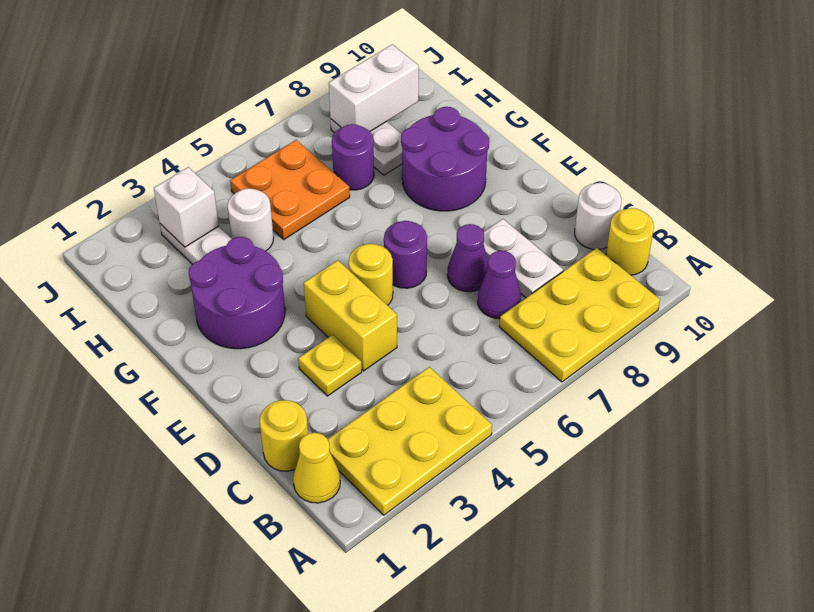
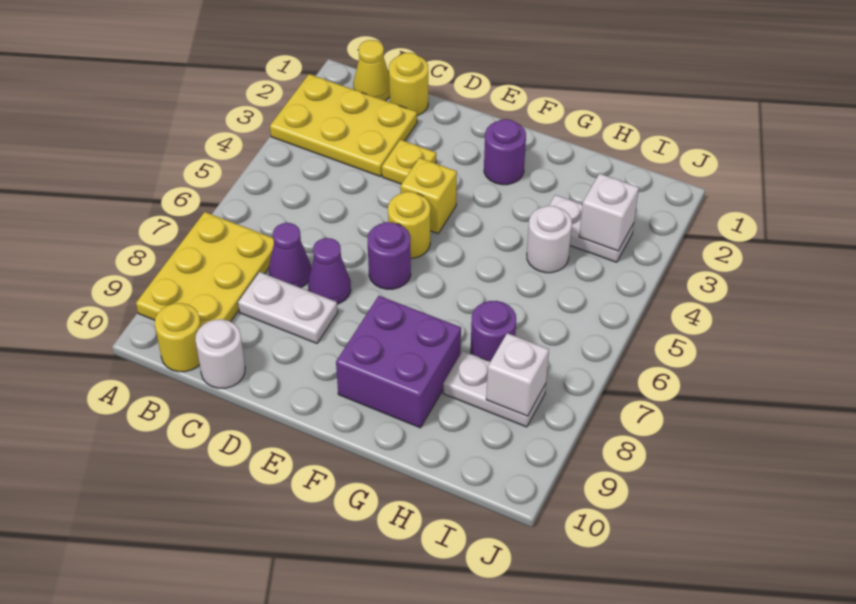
yellow plate A2:B4 level 1 -> yellow plate A2:C3 level 1
yellow brick D4:E4 level 1 -> yellow brick E4 level 1
purple round brick F2:G3 level 1 -> purple round brick F2 level 1
purple round brick F8:G9 level 1 -> purple brick F8:G9 level 1
orange plate H5:I6 level 1 -> none
white brick I8:I9 level 2 -> white brick I8 level 2

